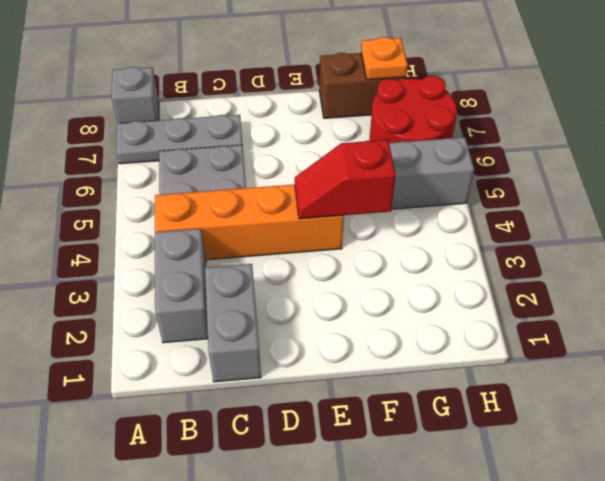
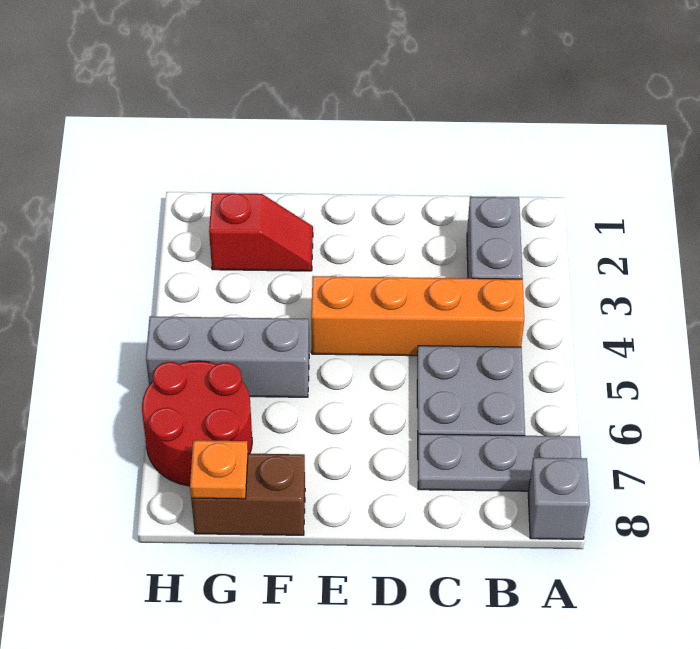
grey brick C1:C2 level 1 -> none
red slope E4:F4 level 2 top F -> red slope F2:G2 level 1 top G

